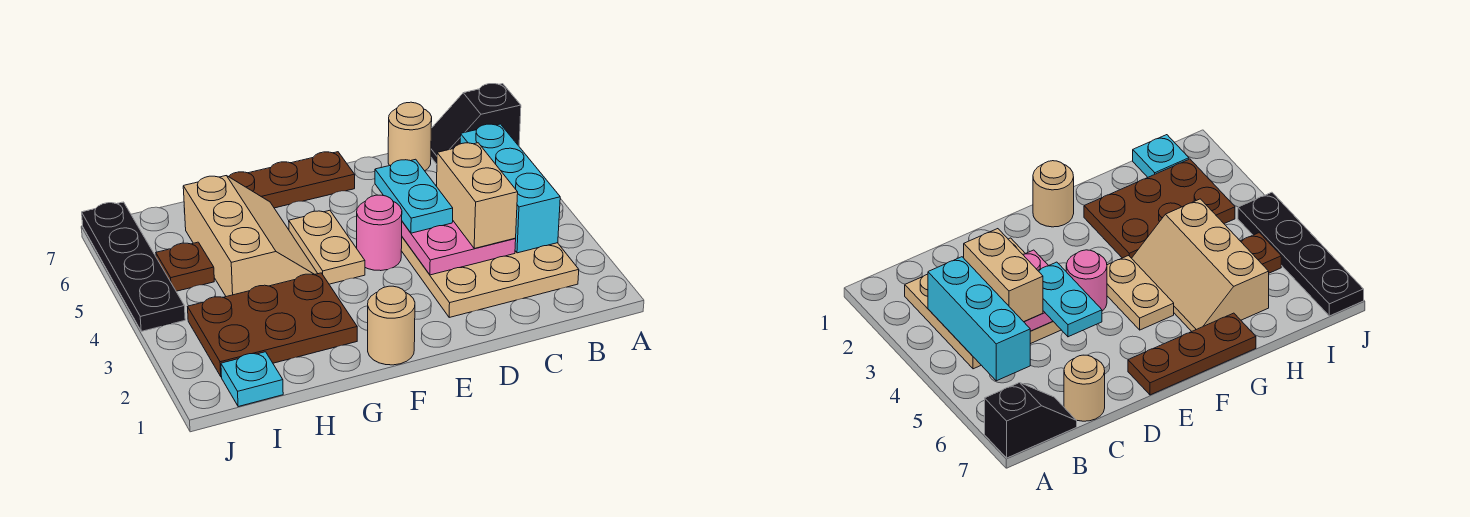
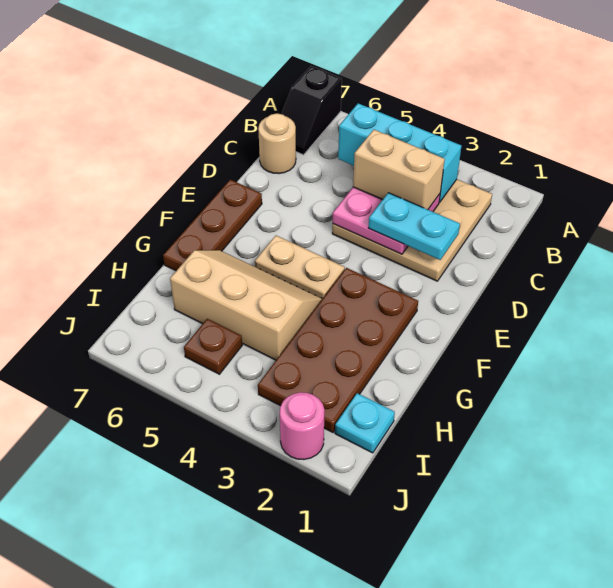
cyan plate D4:D5 level 3 -> cyan plate D2:D3 level 3
pink round brick E4 level 1 -> pink round brick J2 level 1
tan round brick F1 level 1 -> none
brown plate G2:I3 level 1 -> brown plate F2:I3 level 1
black plate J4:J7 level 1 -> none

